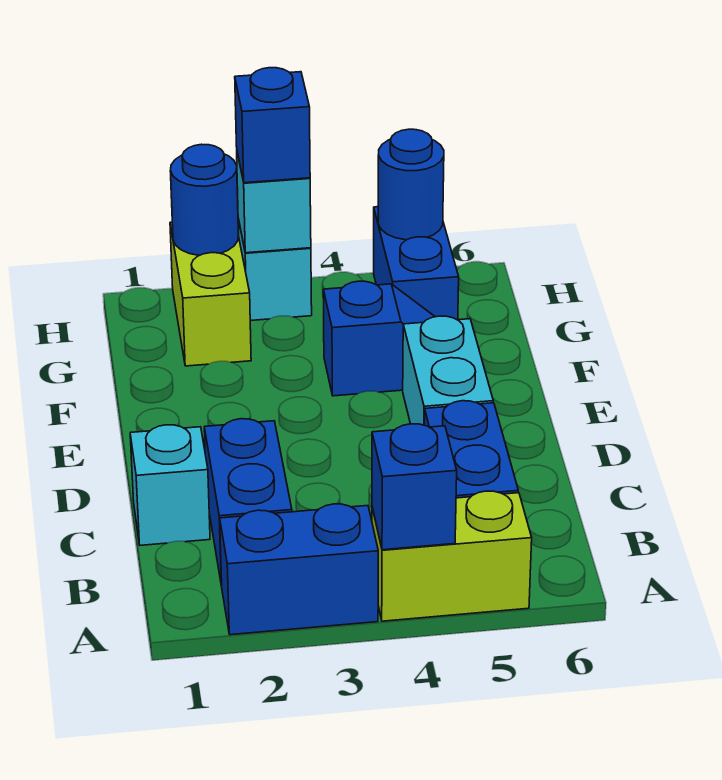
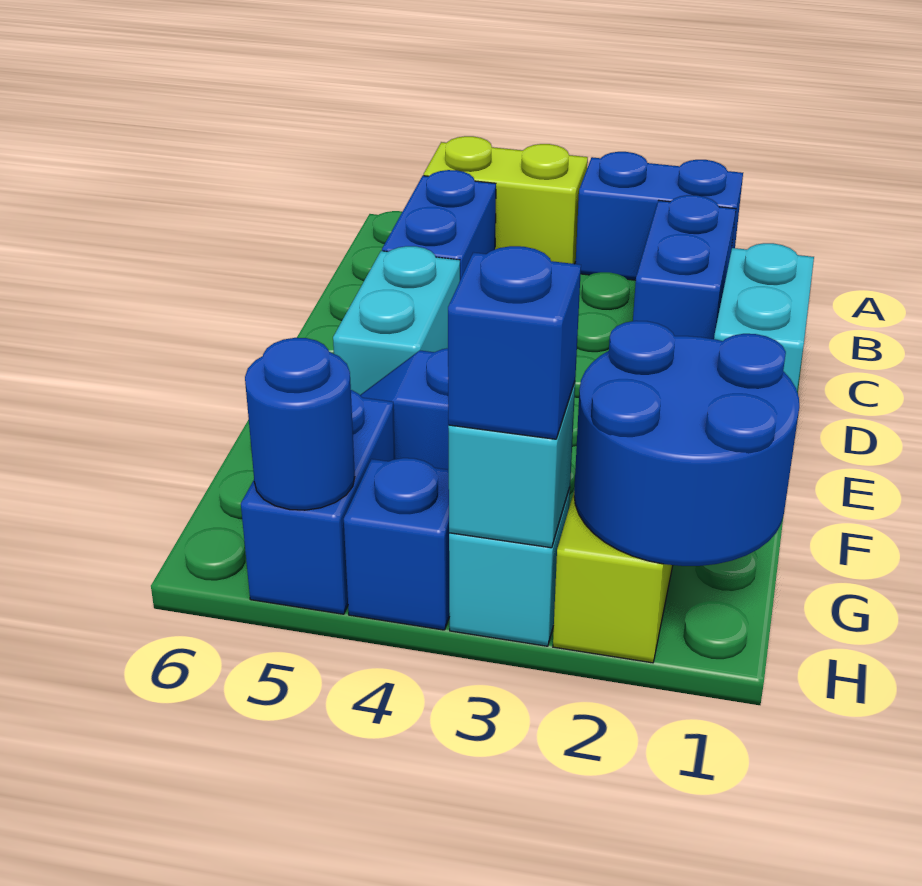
blue brick A4 level 2 -> blue brick H4 level 1
cyan brick C1 level 1 -> cyan brick C1:D1 level 1
blue round brick H2 level 2 -> blue round brick G1:H2 level 2

